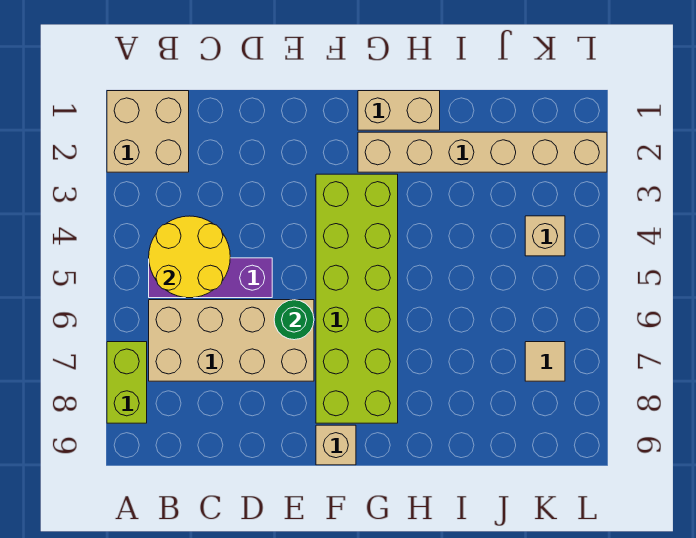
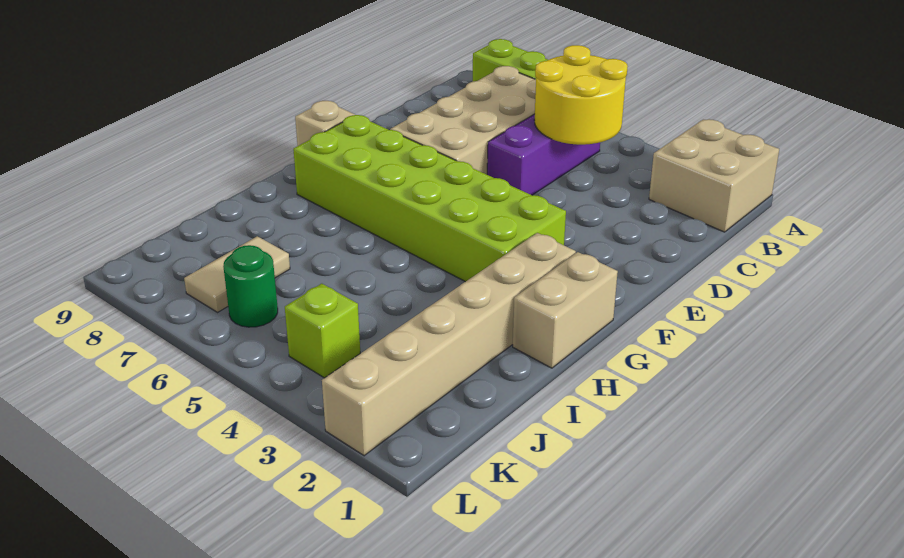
green round brick E6 level 2 -> green round brick K6 level 1
tan brick K4 level 1 -> lime brick K4 level 1
tan tile K7 level 1 -> tan tile J7:K7 level 1

